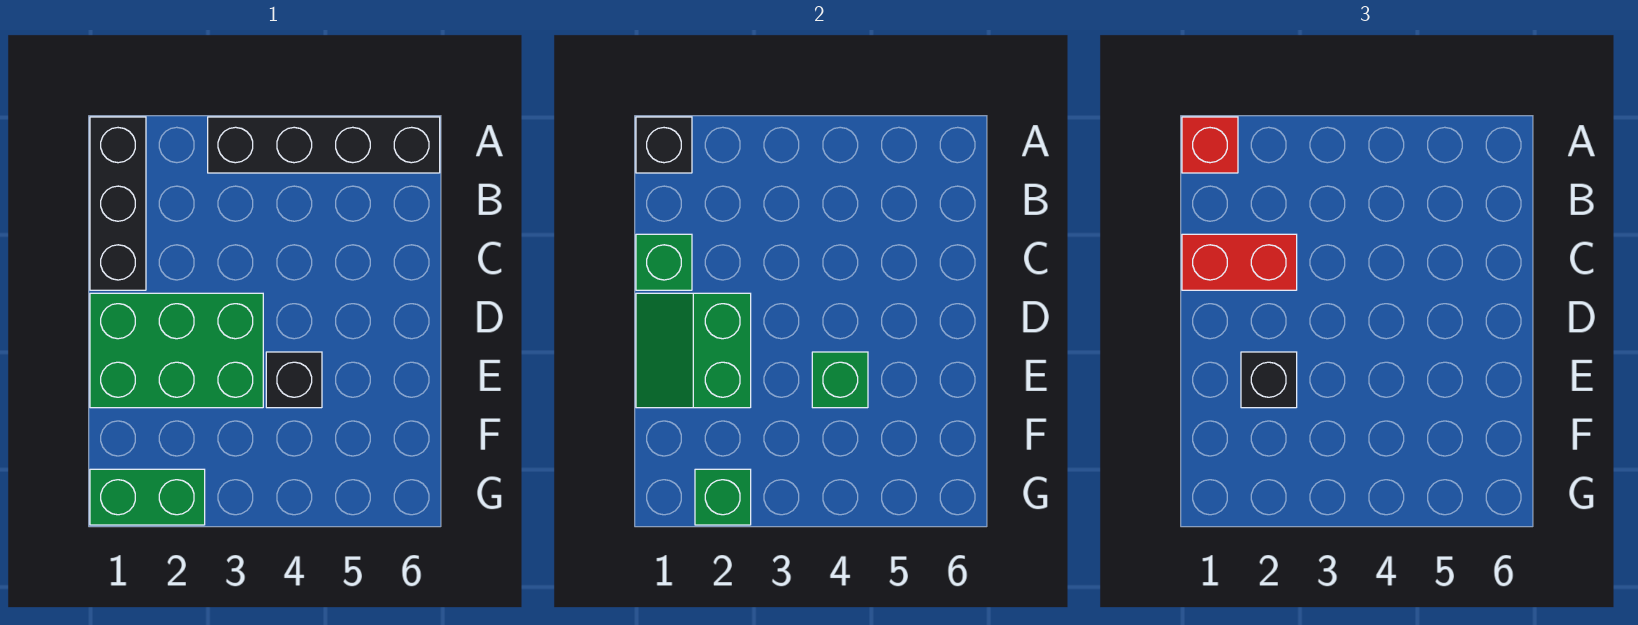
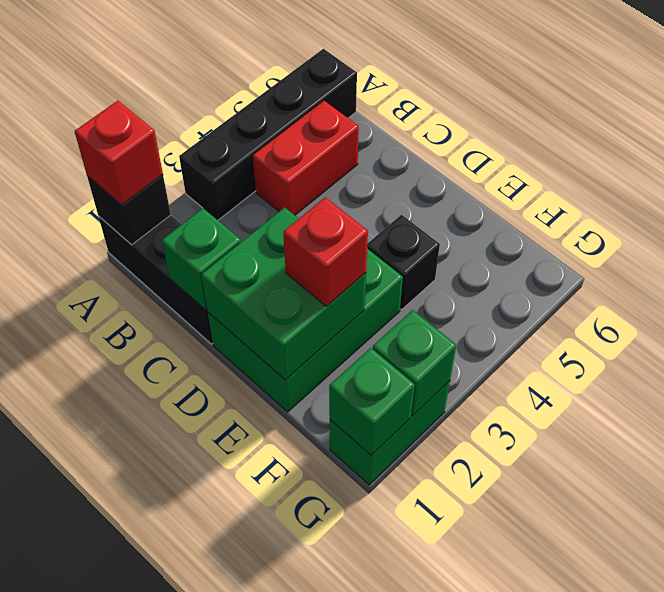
red brick C1:C2 level 3 -> red brick B4:B5 level 1
green slope D1:E2 level 2 top 2 -> green brick D1:E2 level 2
black brick E2 level 3 -> red brick E2 level 3
green brick E4 level 2 -> green brick G1 level 2

